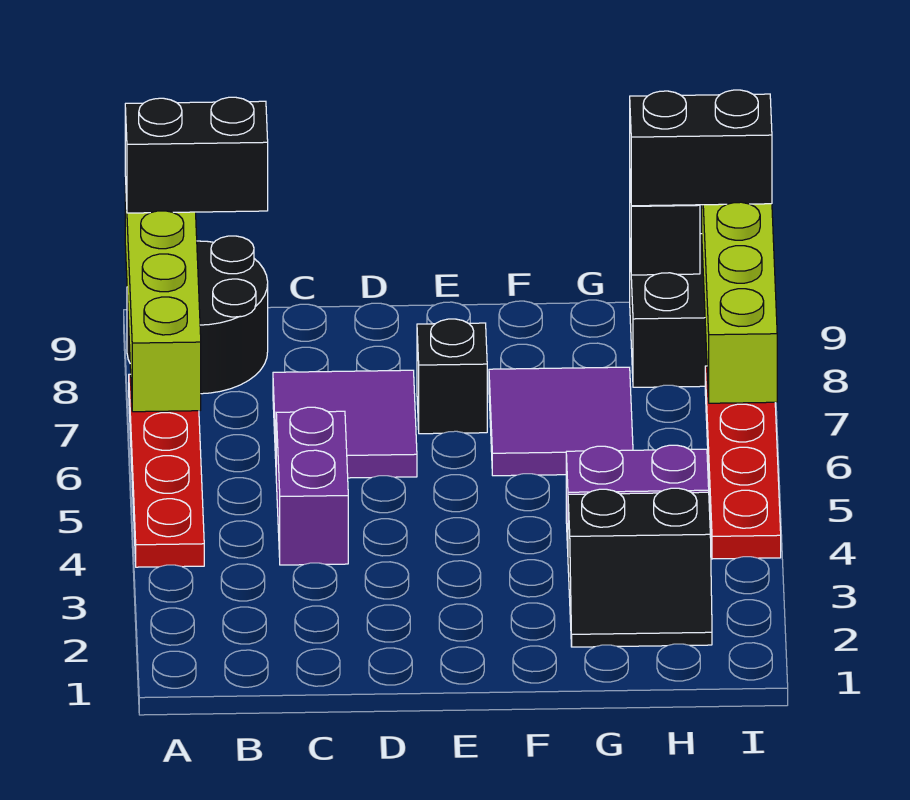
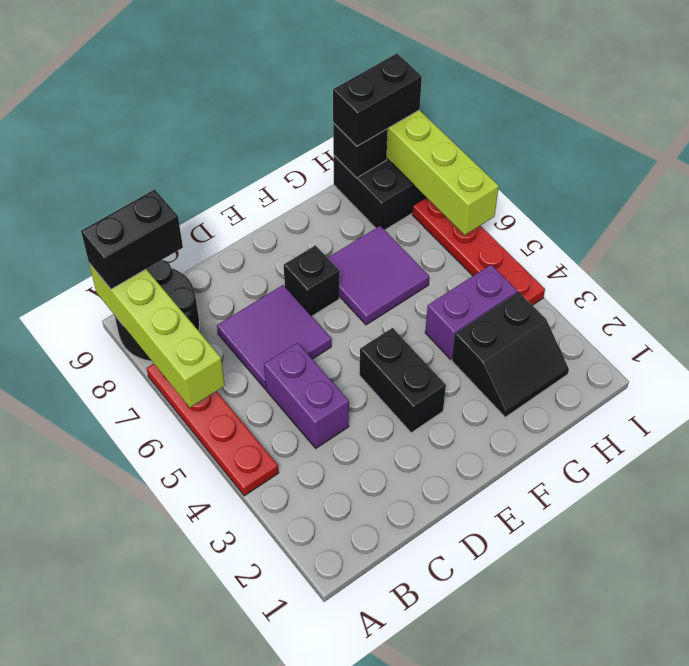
none -> black brick E3:E4 level 1

